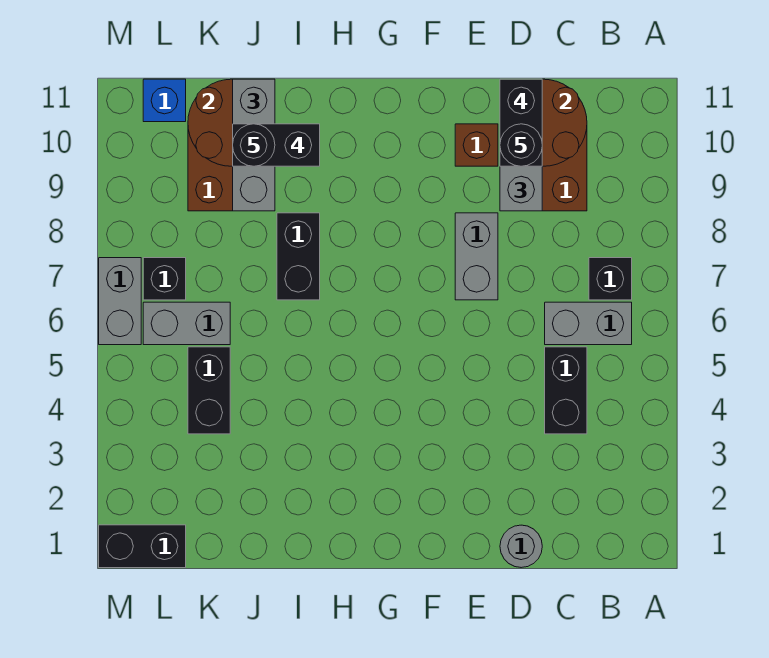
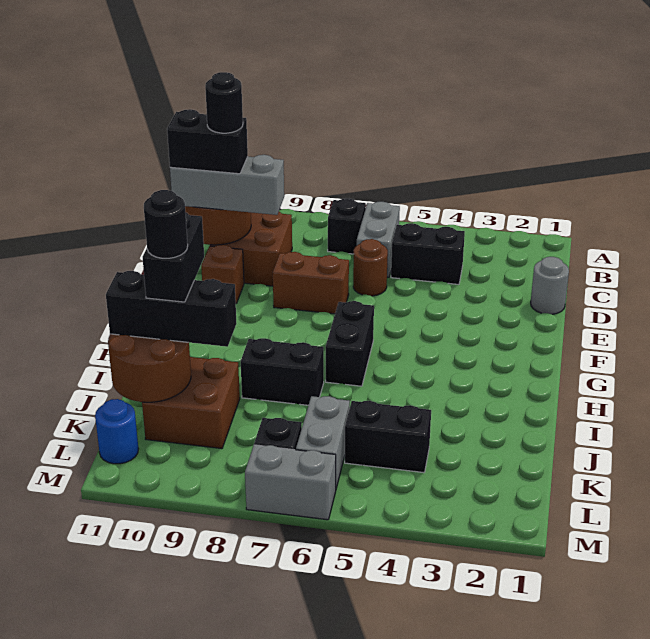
none -> brown round brick D6 level 1
grey brick E7:E8 level 1 -> brown brick E7:E8 level 1
grey brick J9:J11 level 3 -> black brick J9:J11 level 3
black brick L1:M1 level 1 -> black brick G6:H6 level 1
blue brick L11 level 1 -> blue round brick L11 level 1

